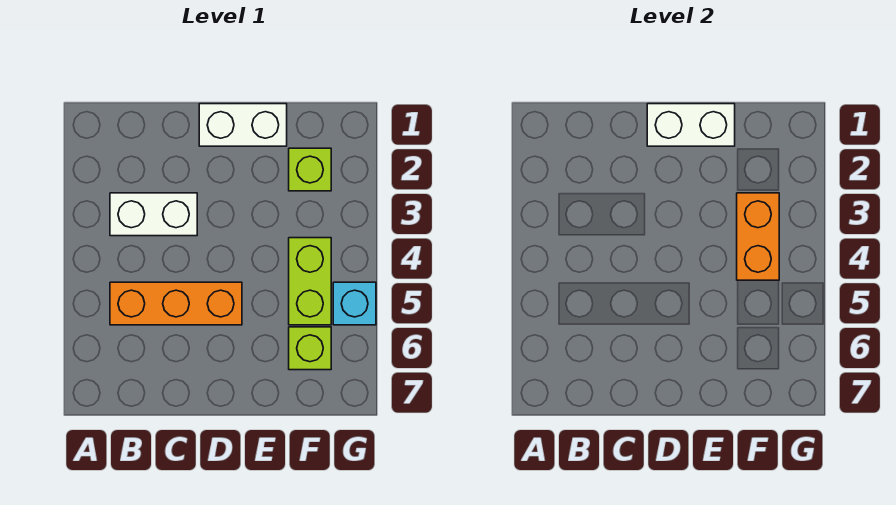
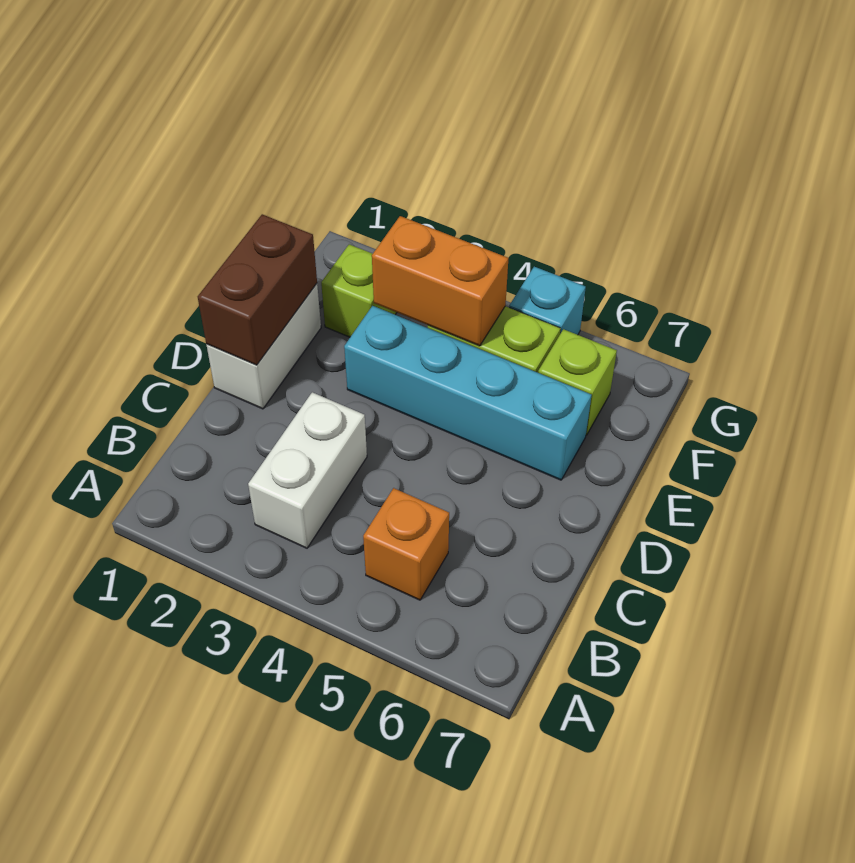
orange brick B5:D5 level 1 -> orange brick B5 level 1
white brick D1:E1 level 2 -> brown brick D1:E1 level 2
none -> cyan brick E3:E6 level 1

